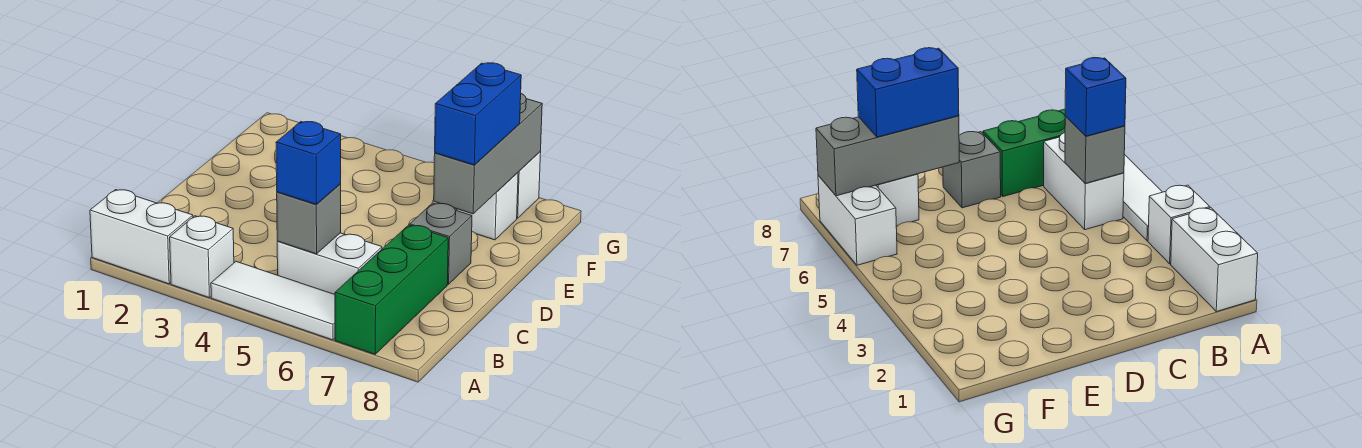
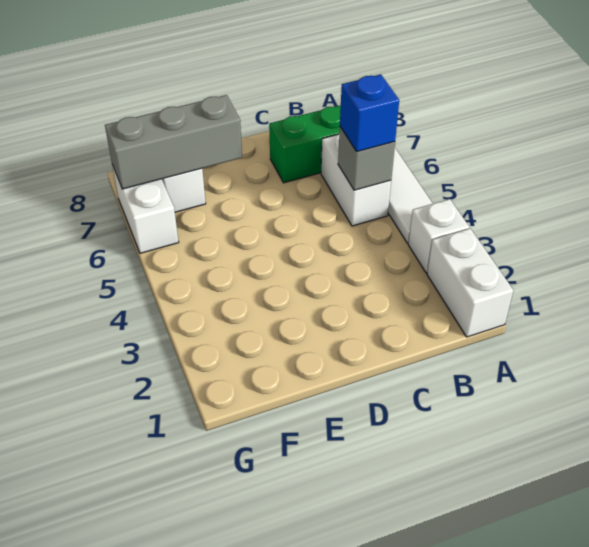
grey brick D7 level 1 -> none
blue brick E7:F7 level 3 -> none

